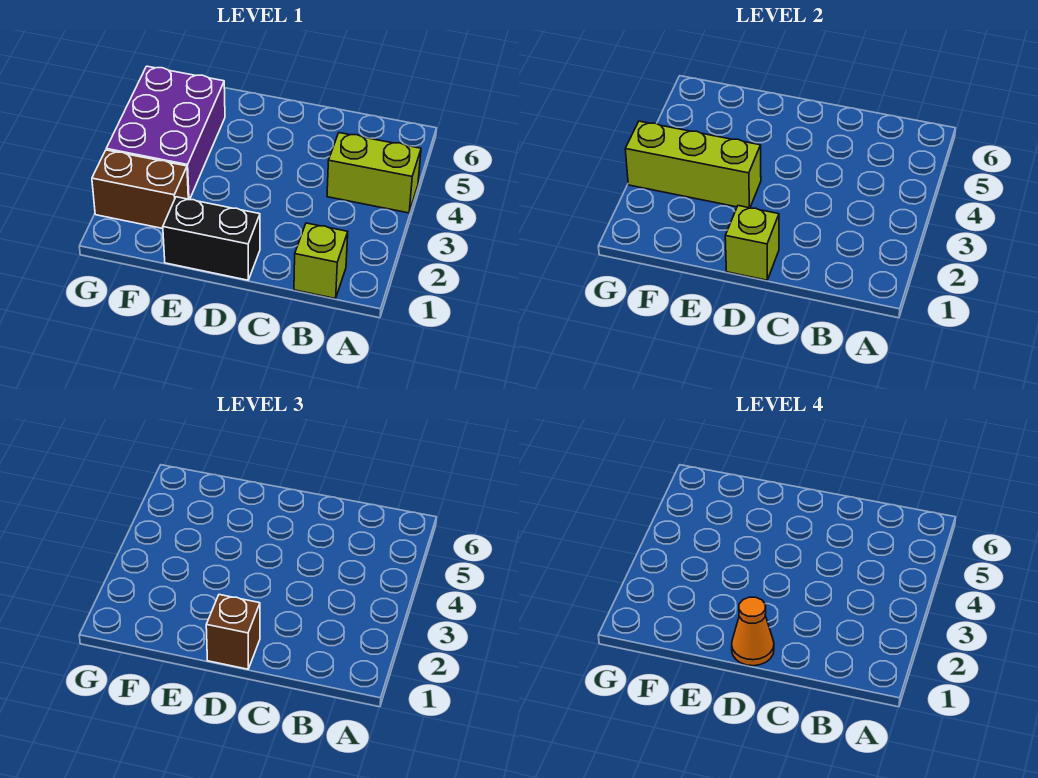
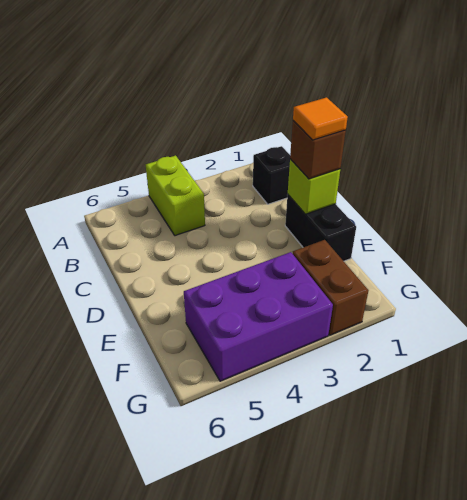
lime brick B1 level 1 -> black brick B1 level 1
orange cone D1 level 4 -> orange tile D1 level 4
lime brick E3:G3 level 2 -> none

